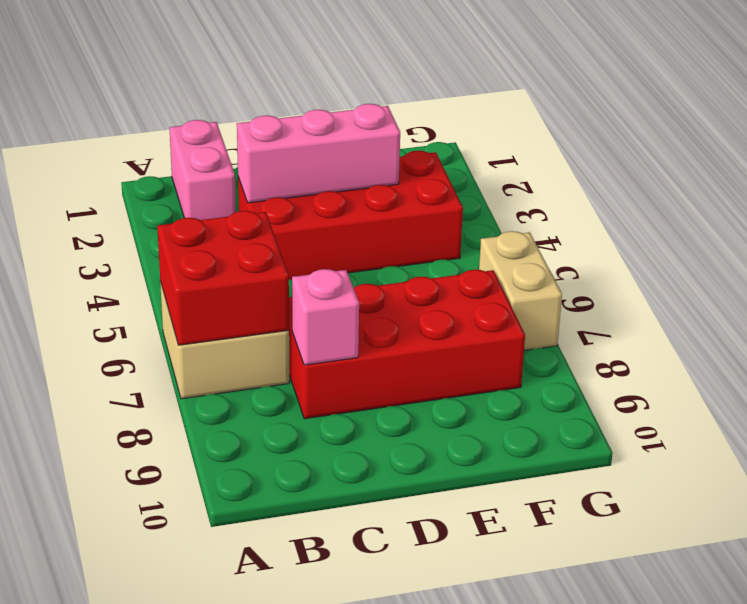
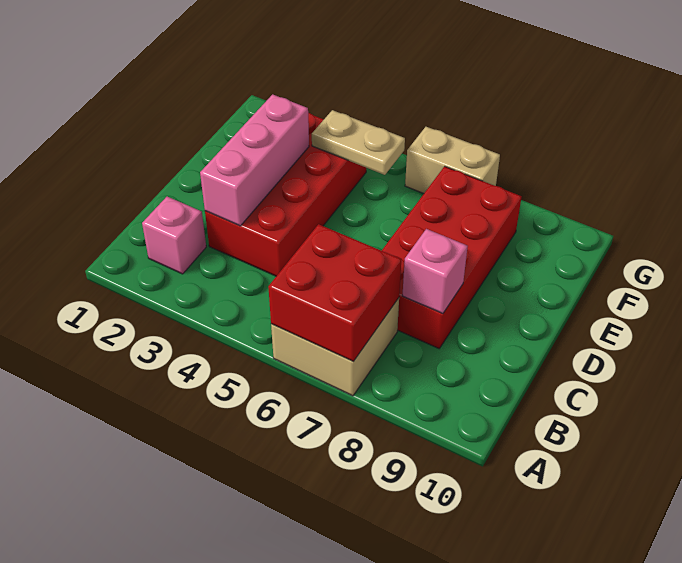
pink brick B1:B2 level 1 -> pink brick B2 level 1
none -> tan plate F4:F5 level 2

